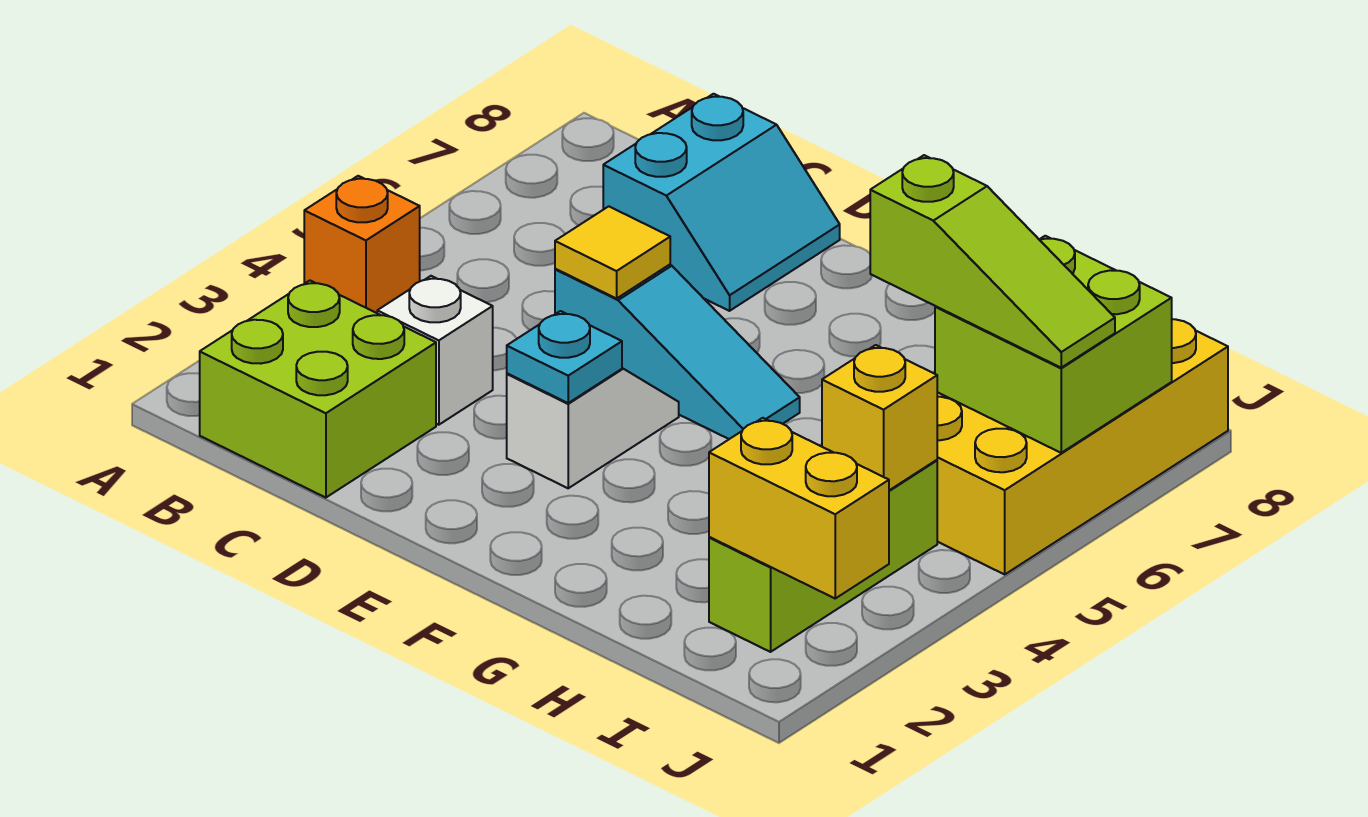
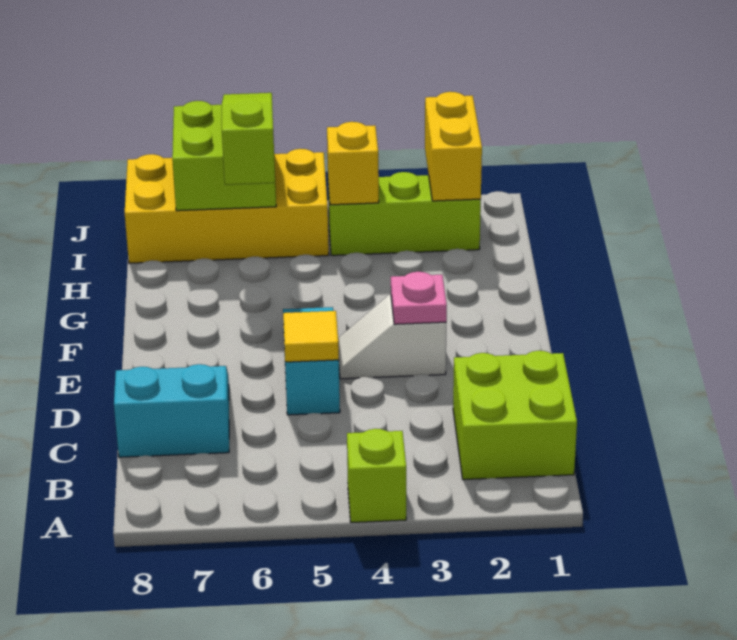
orange brick A4 level 1 -> lime brick A4 level 1
white brick C3 level 1 -> none
cyan plate E3 level 2 -> pink plate E3 level 2

